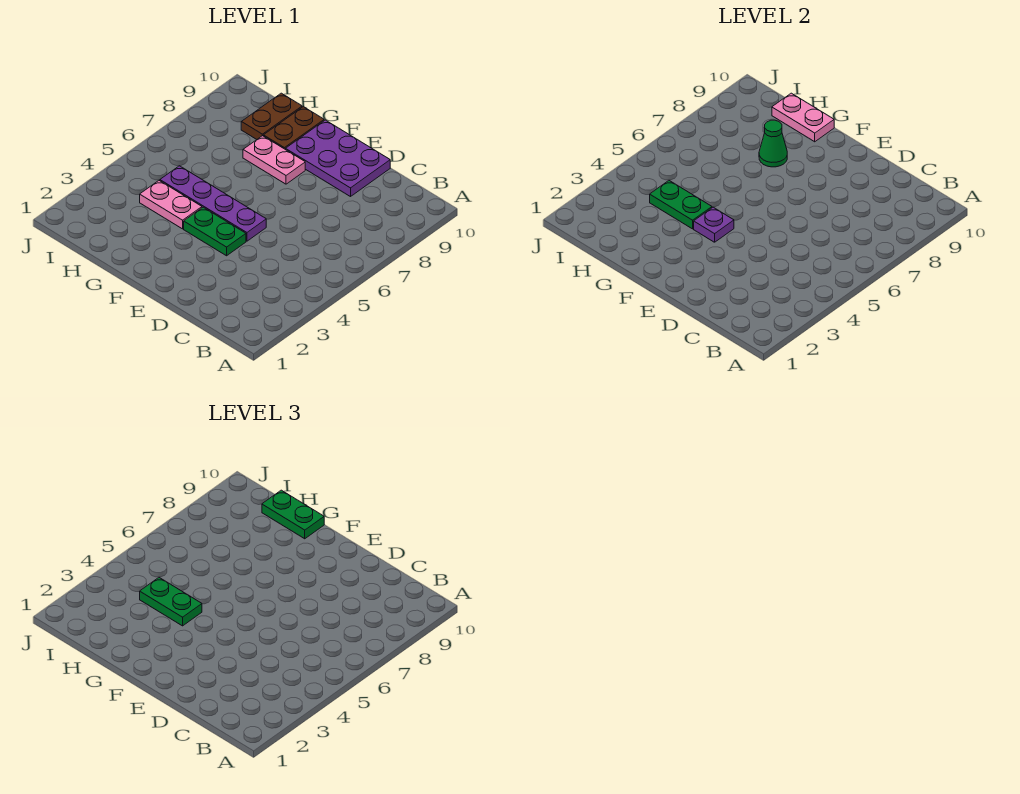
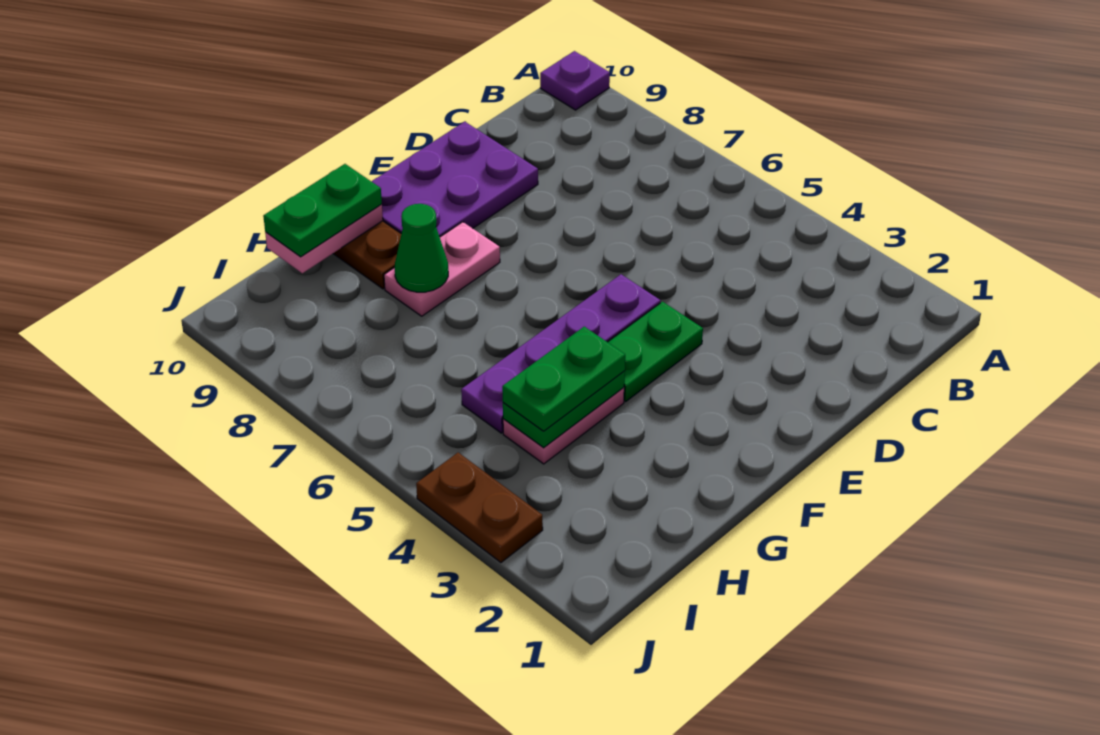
purple plate F4 level 2 -> purple plate A10 level 1
brown plate H9:H10 level 1 -> brown plate J3:J4 level 1

